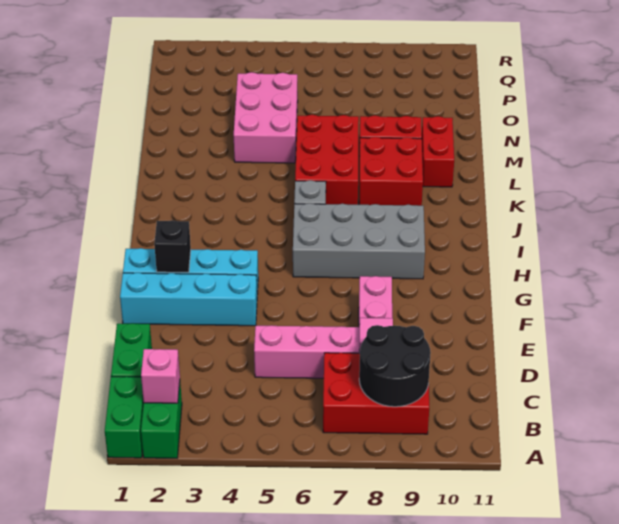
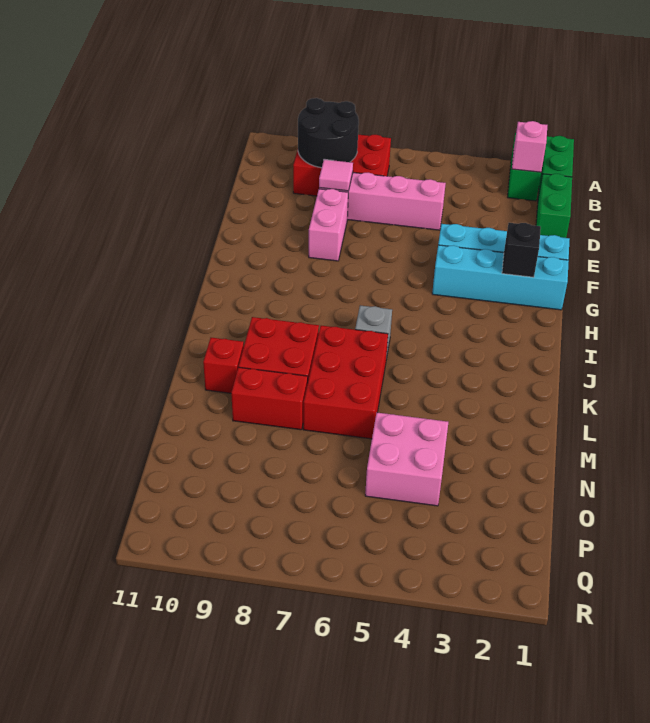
grey brick H6:I9 level 1 -> none
red brick L10:M10 level 1 -> red brick L10 level 1
pink brick M4:O5 level 1 -> pink brick N4:O5 level 1

